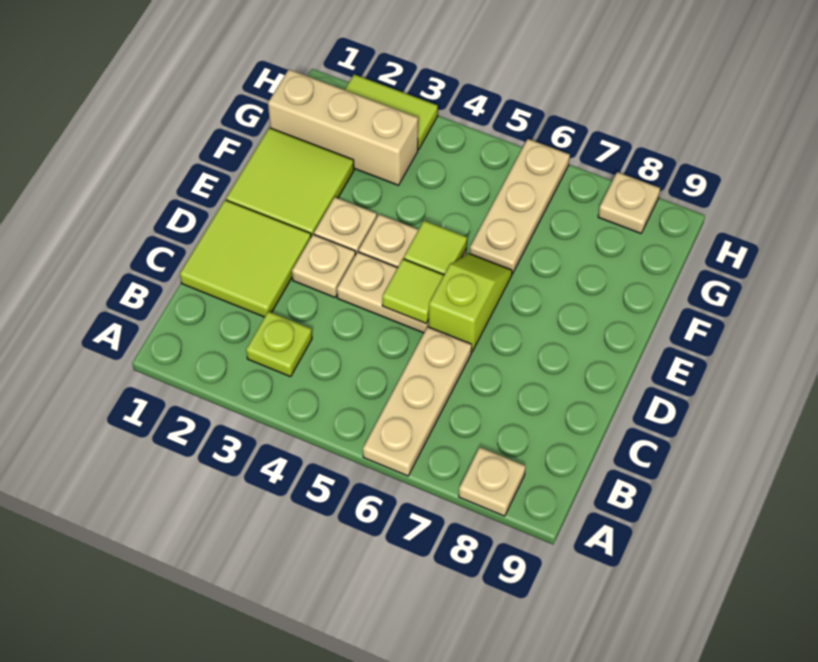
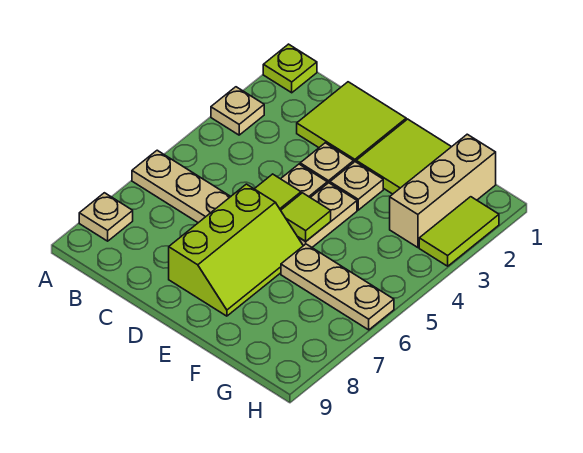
lime plate B3 level 1 -> lime plate A1 level 1
lime slope D6:E6 level 1 top D -> lime slope D6:E8 level 1 top D
tan plate H8 level 1 -> tan plate A3 level 1

